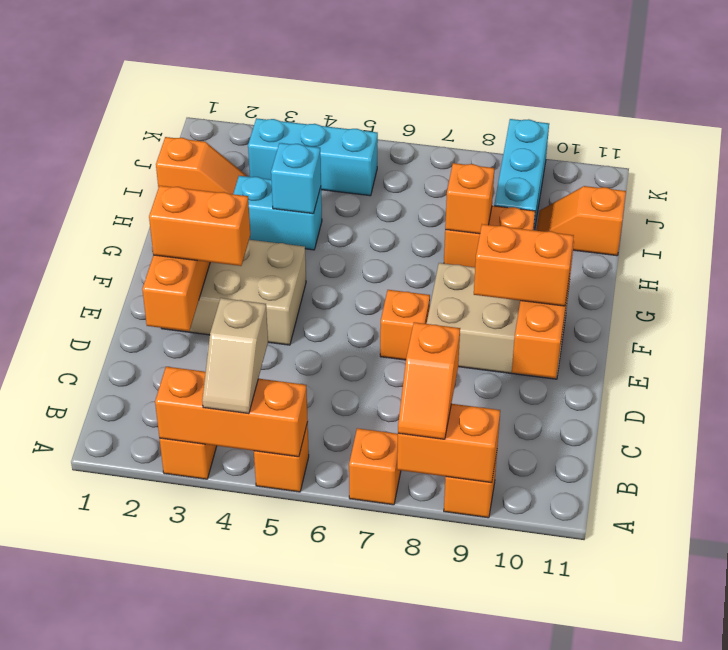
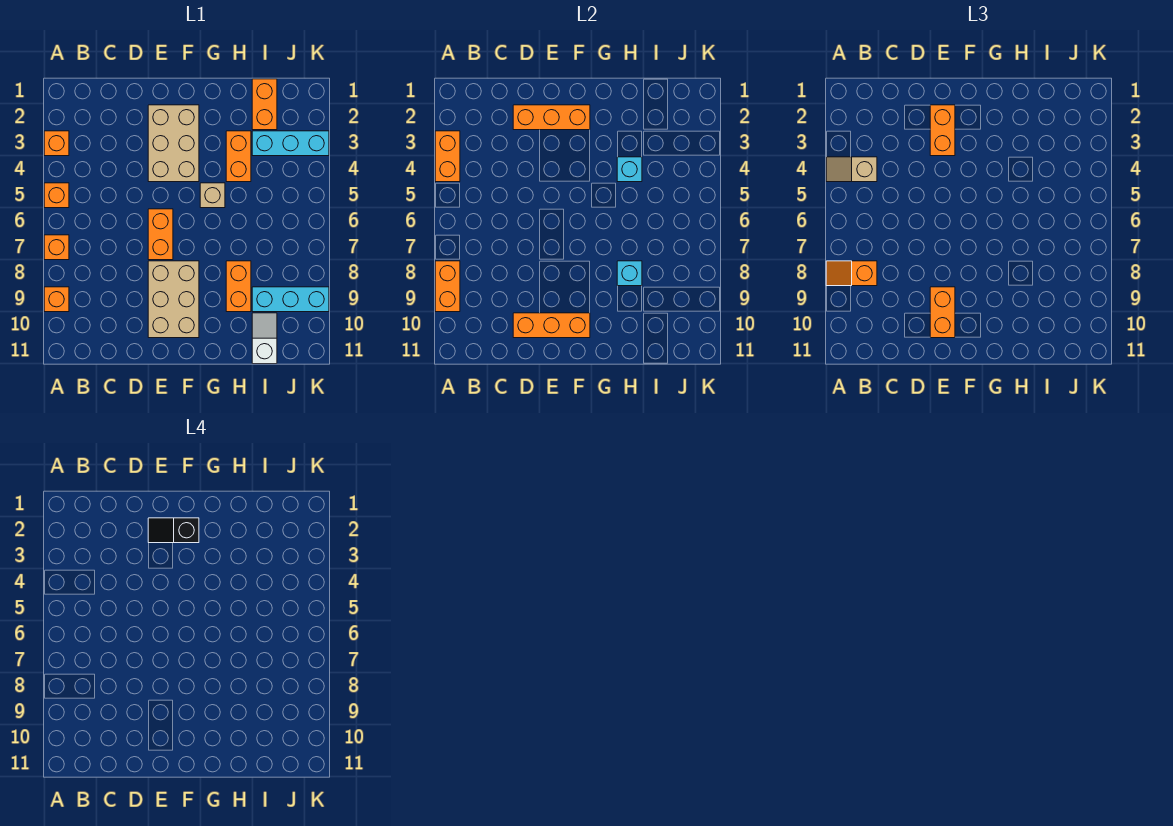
orange brick A3:A5 level 2 -> orange brick A3:A4 level 2
none -> black slope E2:F2 level 4 top F
orange brick E7 level 1 -> orange brick E6:E7 level 1
none -> tan brick G5 level 1
cyan brick H3:H4 level 1 -> orange brick H3:H4 level 1
orange brick H8 level 2 -> cyan brick H8 level 2
orange slope I1:I2 level 1 top 1 -> orange brick I1:I2 level 1
orange slope I10:I11 level 1 top 11 -> white slope I10:I11 level 1 top 11
cyan brick J3:J5 level 1 -> cyan brick I3:K3 level 1

